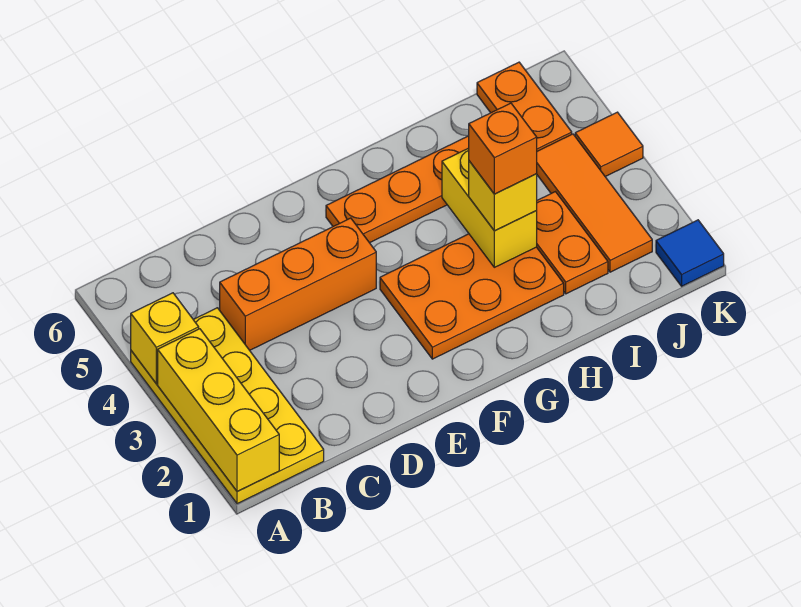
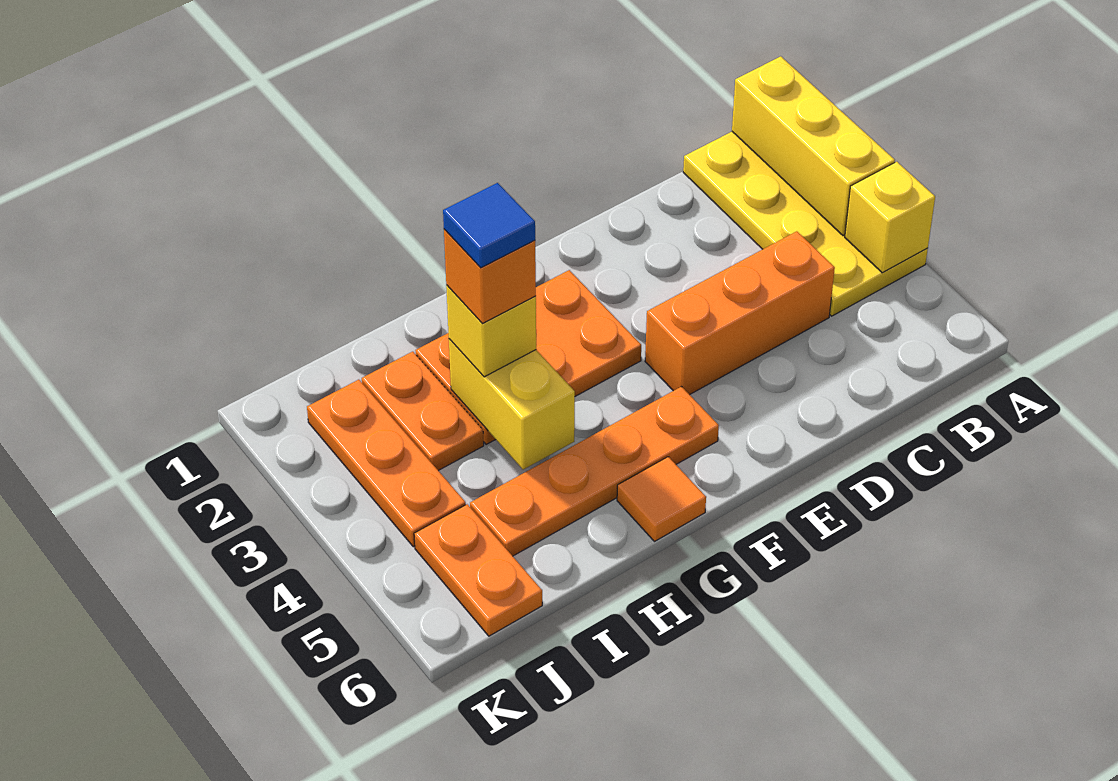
orange tile J2:J4 level 1 -> orange plate J2:J4 level 1
blue tile K1 level 1 -> blue tile H3 level 5
orange tile K4 level 1 -> orange tile G6 level 1

